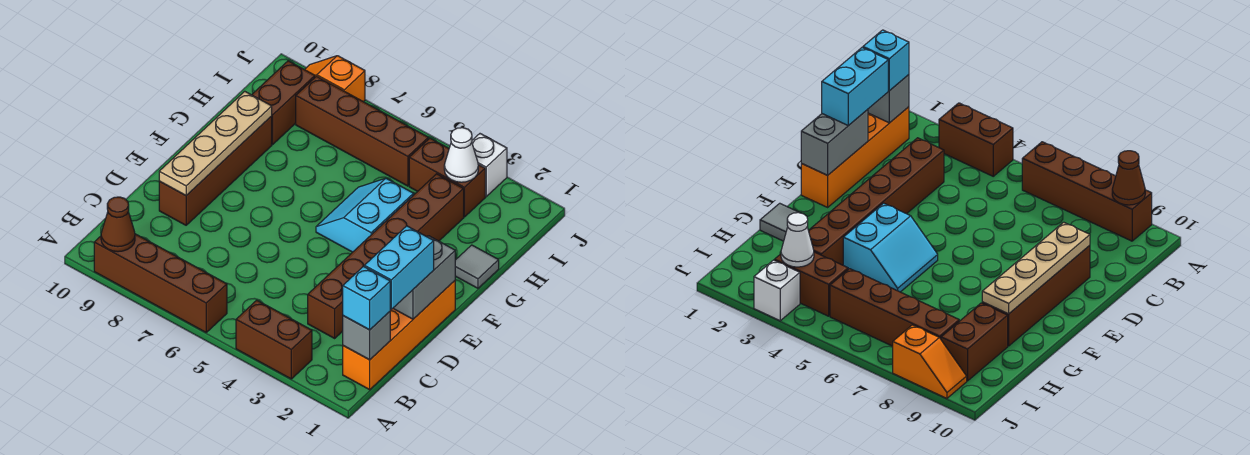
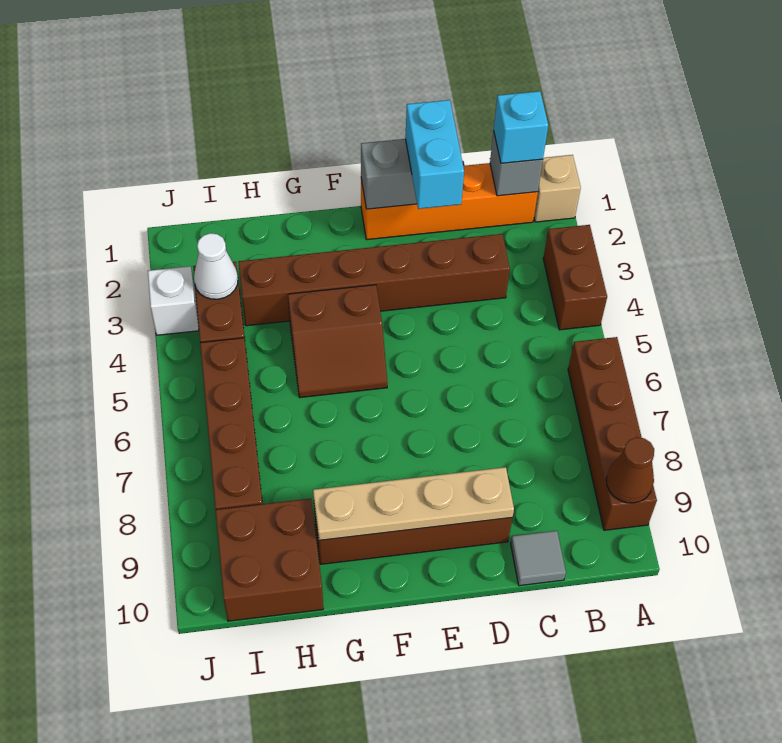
none -> tan brick A1 level 1
cyan brick C1:D1 level 3 -> cyan brick D1:D2 level 3
cyan slope F4:G5 level 1 top 4 -> brown slope F4:G5 level 1 top 4
grey tile G1 level 1 -> grey tile C10 level 1
brown brick H9:I9 level 1 -> brown brick H9:I10 level 1
orange slope J8:J9 level 1 top 8 -> none

